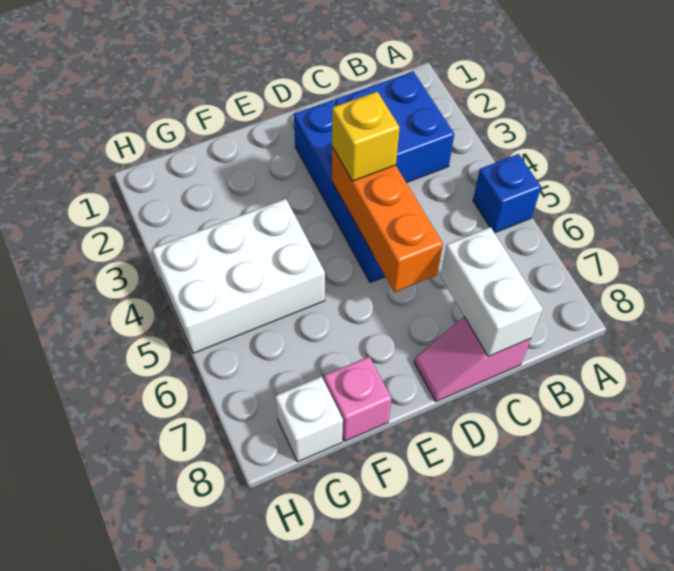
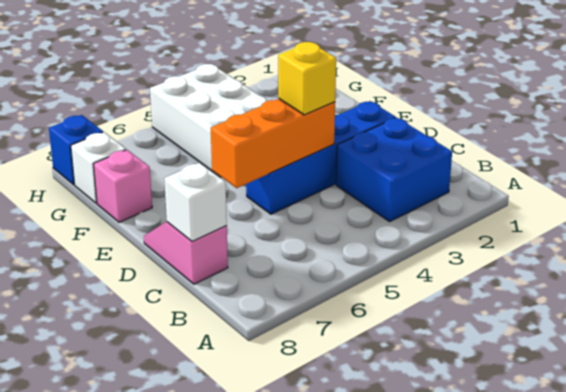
blue brick A5 level 1 -> blue brick H8 level 1
white brick C7:C8 level 2 -> white brick C8 level 2

